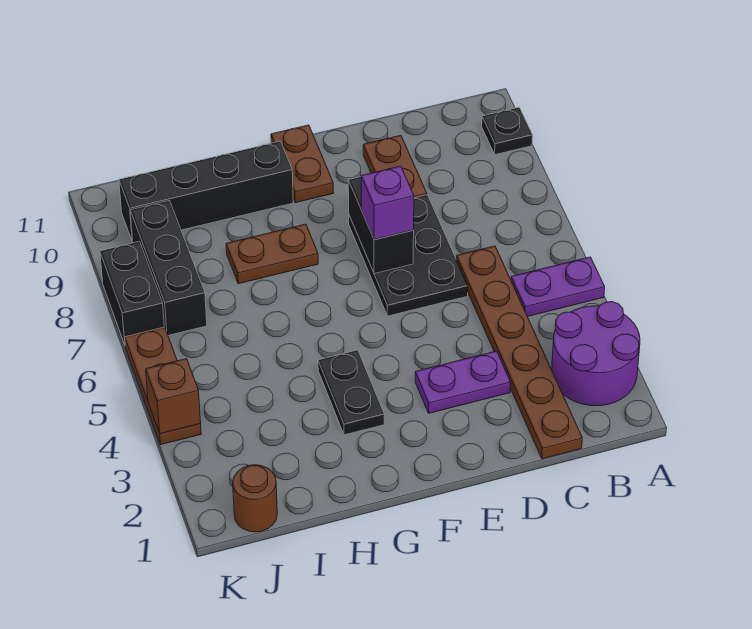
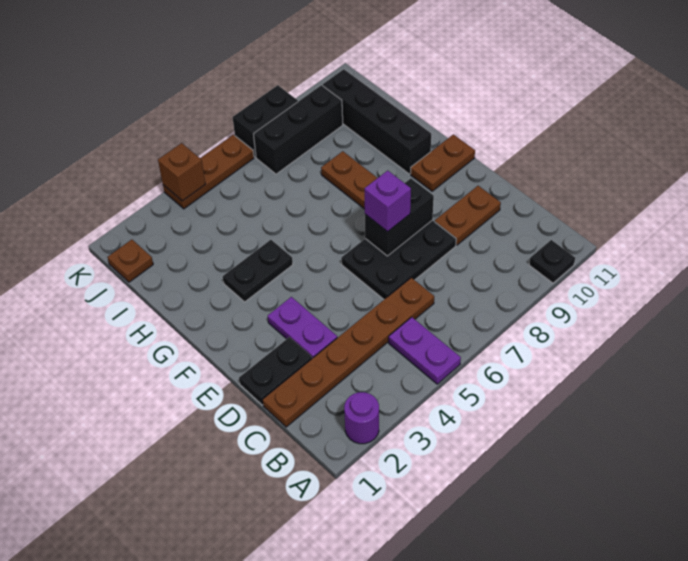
purple round brick A2:B3 level 1 -> purple round brick A2 level 1
none -> black plate D1:D2 level 1
brown round brick J1 level 1 -> brown plate J1 level 1

